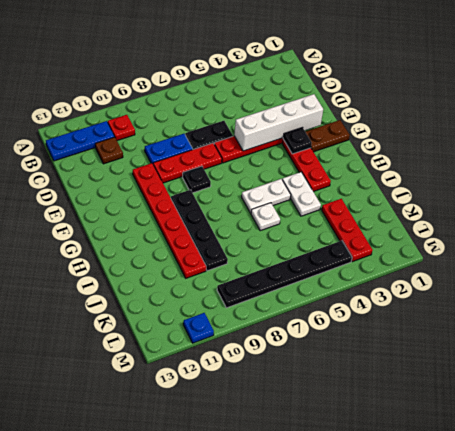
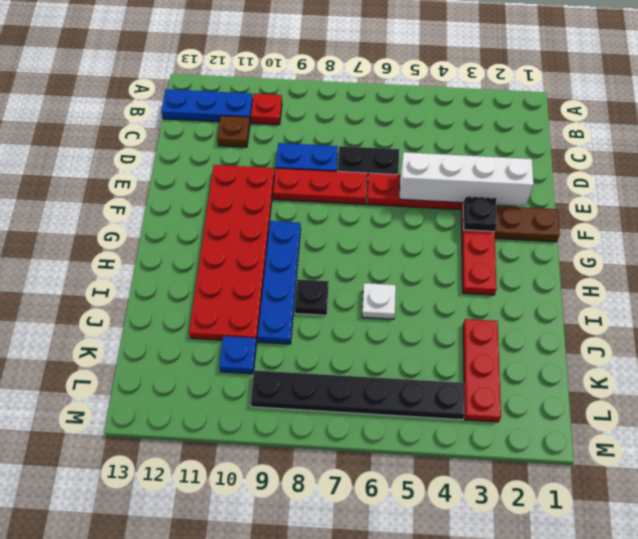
red plate E10:J10 level 1 -> red plate E10:J11 level 1
black plate F8 level 1 -> black plate I8 level 1
black plate G9:J9 level 1 -> blue plate G9:J9 level 1
white plate H4:I4 level 1 -> none
white plate H5:H6 level 1 -> none
blue plate M11 level 1 -> blue plate K10 level 1

